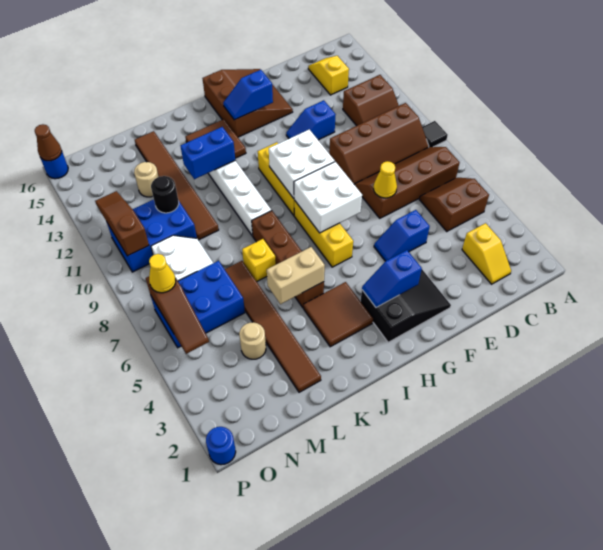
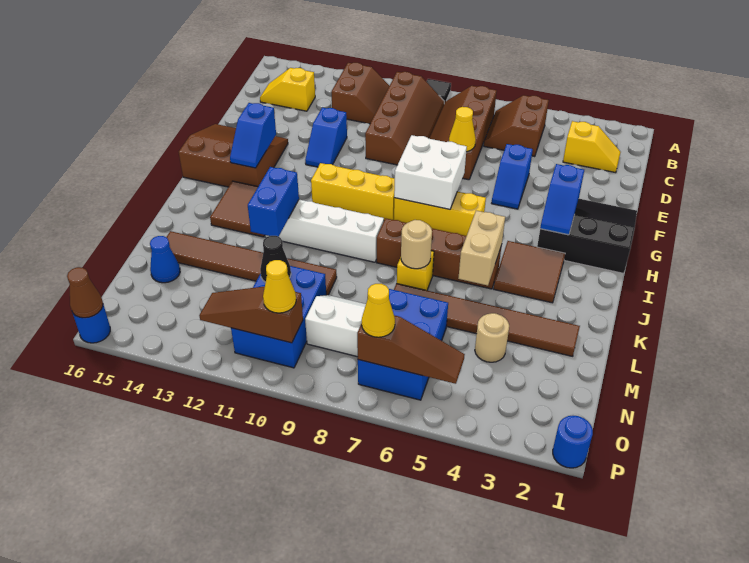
black slope F2:H3 level 1 top H -> black slope F1:H3 level 1 top H
white brick G9:H10 level 2 -> none
black round brick M11 level 2 -> black cone M11 level 2
tan round brick M13 level 1 -> tan round brick K7 level 2
none -> blue cone M15 level 1
none -> yellow cone O10 level 3

